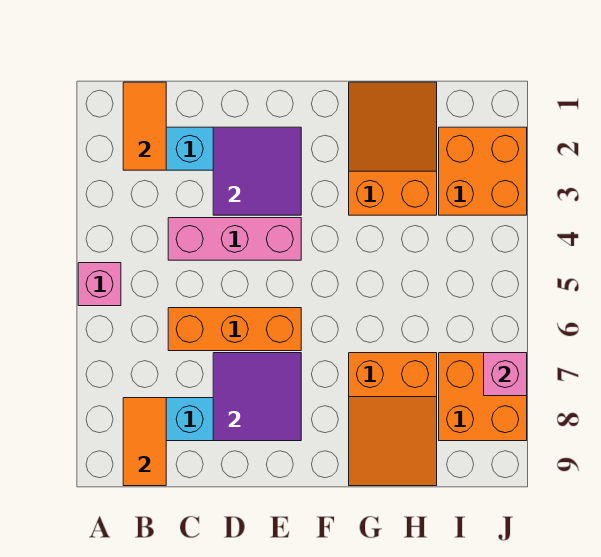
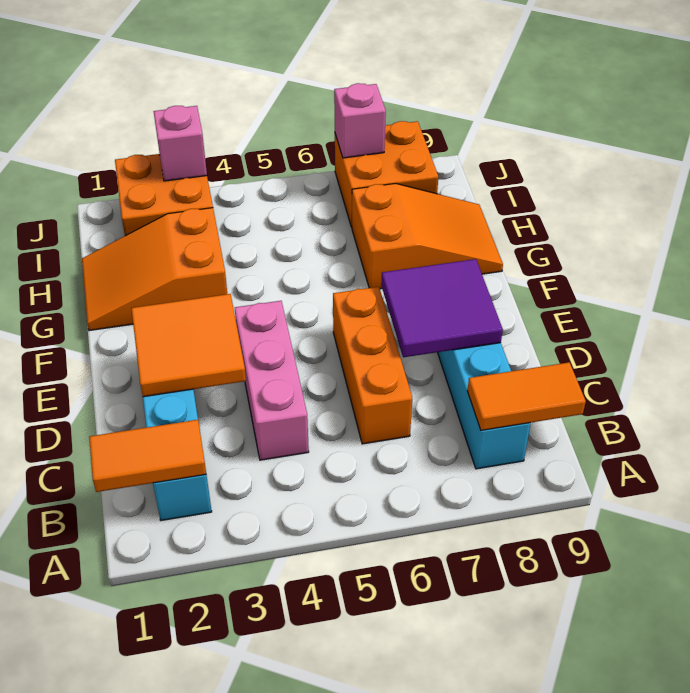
pink brick A5 level 1 -> pink brick J3 level 2
purple tile D2:E3 level 2 -> orange tile D2:E3 level 2

